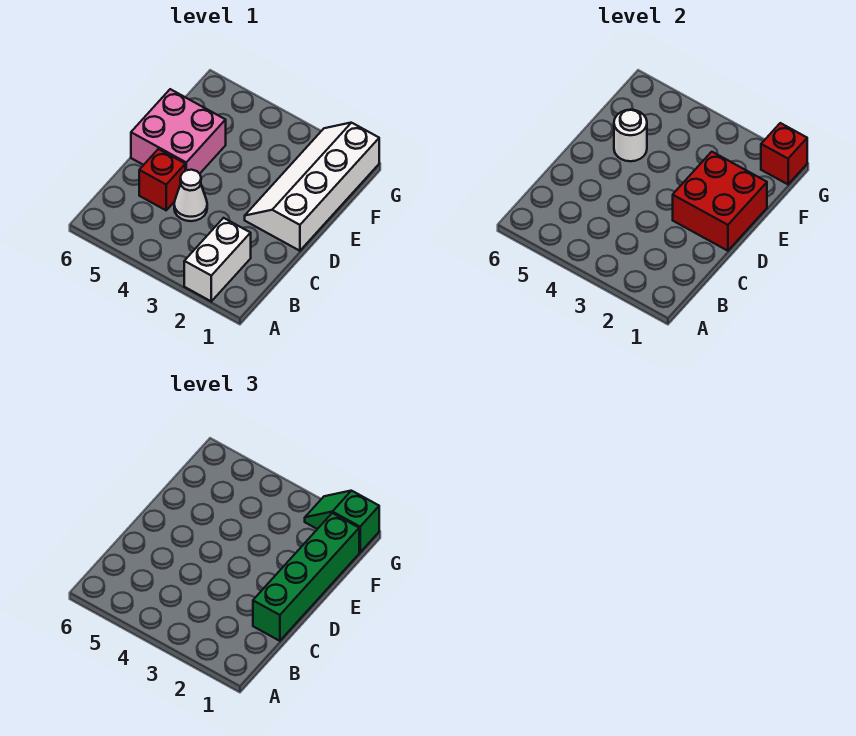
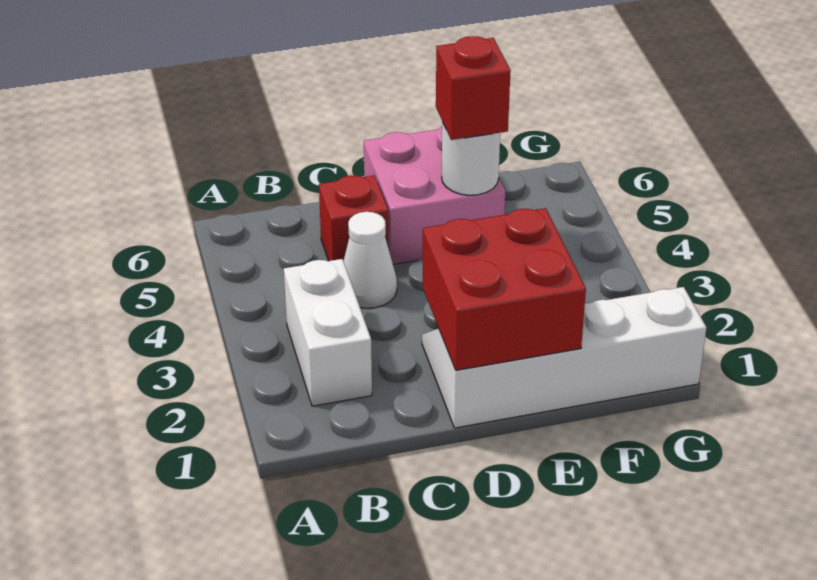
white brick A2:B2 level 1 -> white brick B2:B3 level 1
green brick C1:F1 level 3 -> none
red brick G1 level 2 -> red brick E5 level 3
green slope G1:G2 level 3 top 1 -> none

